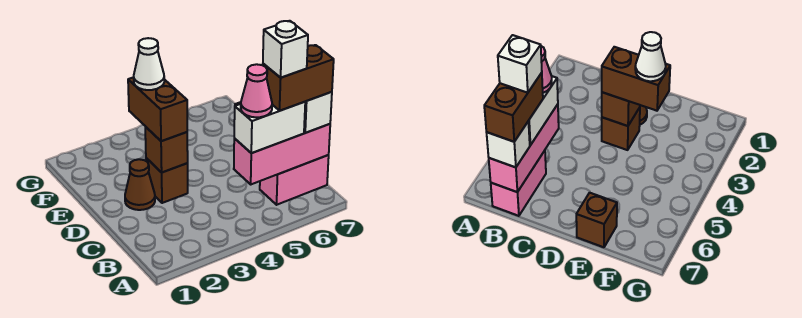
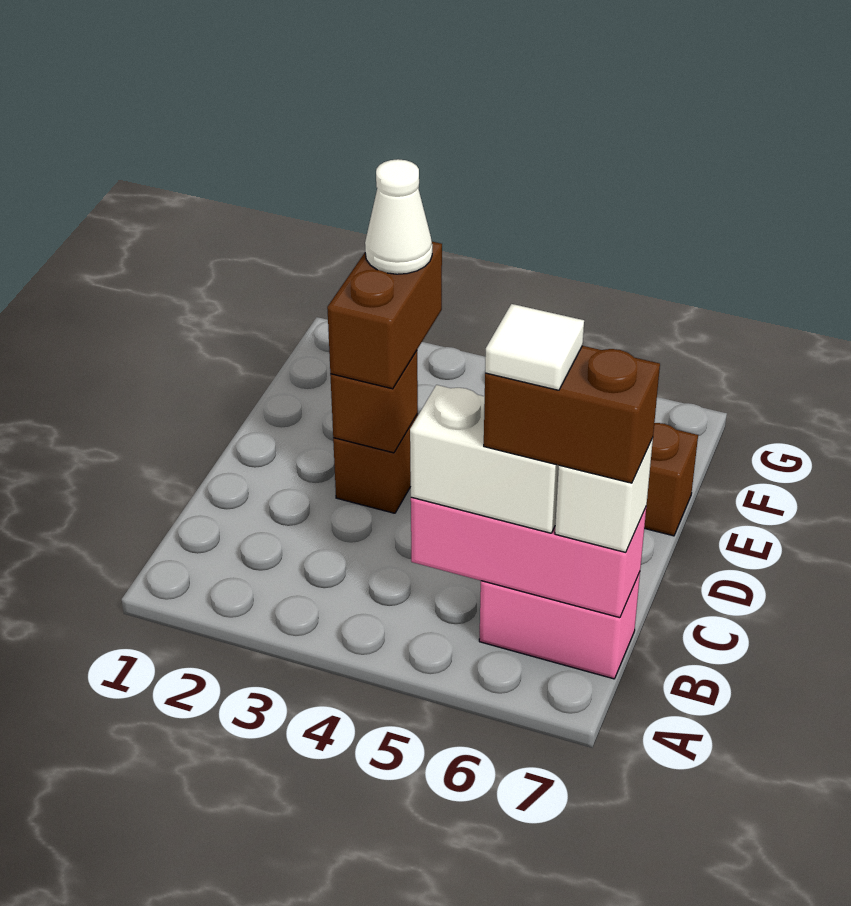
pink cone B5 level 4 -> none
white brick B6 level 5 -> white tile B6 level 5
brown cone D2 level 1 -> none

